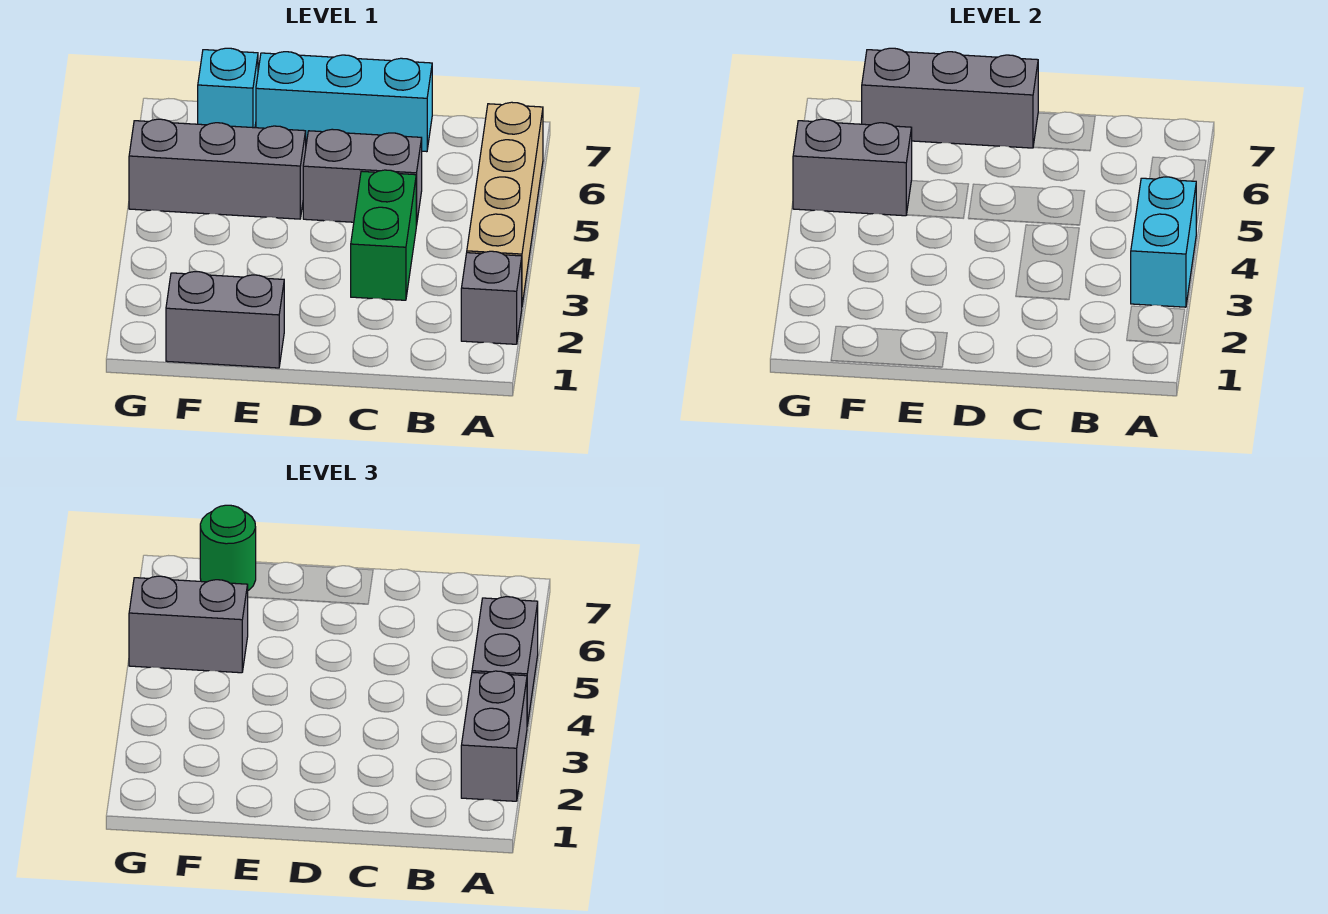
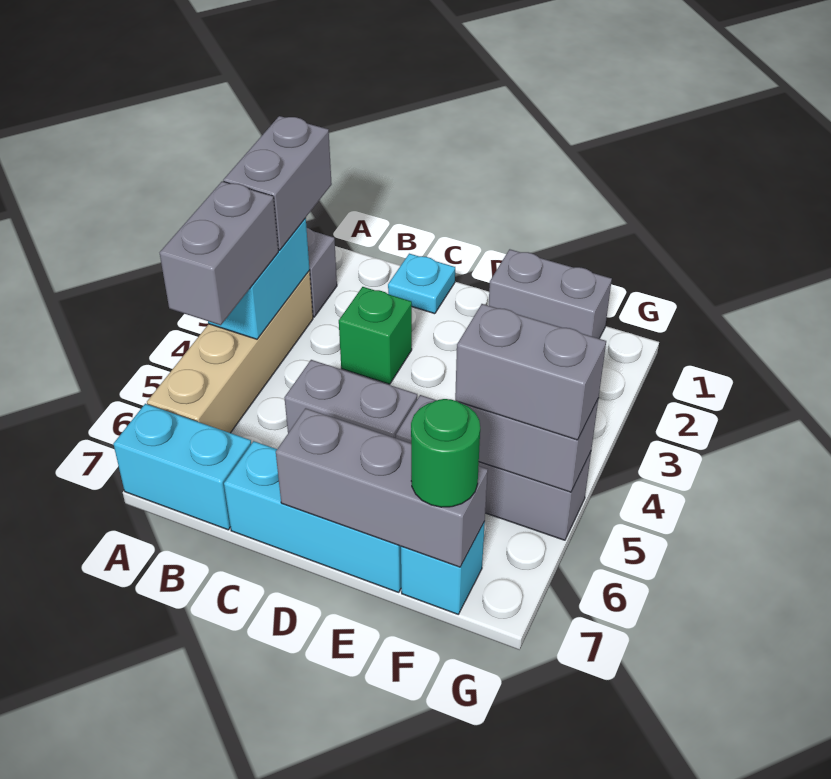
none -> cyan brick A7:B7 level 1
none -> cyan plate C1 level 1
green brick C3:C4 level 1 -> green brick C3 level 1

